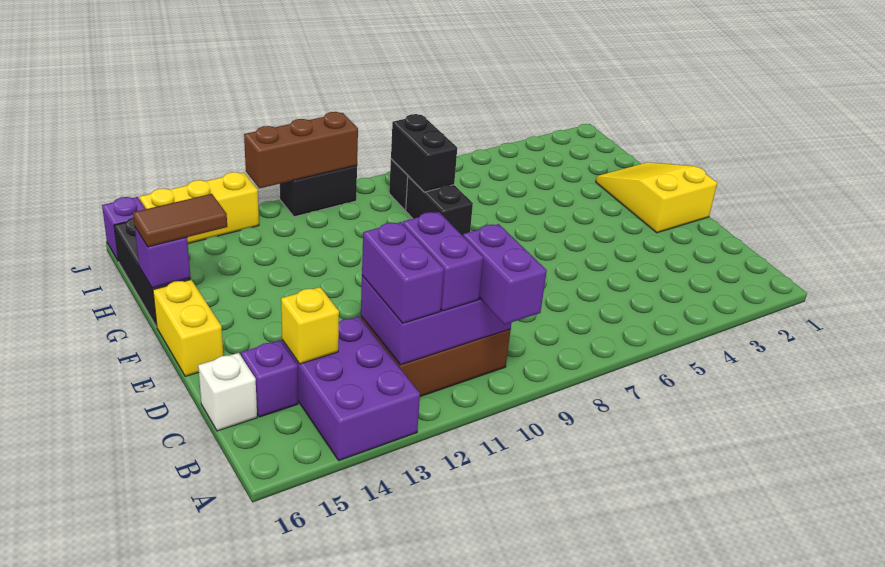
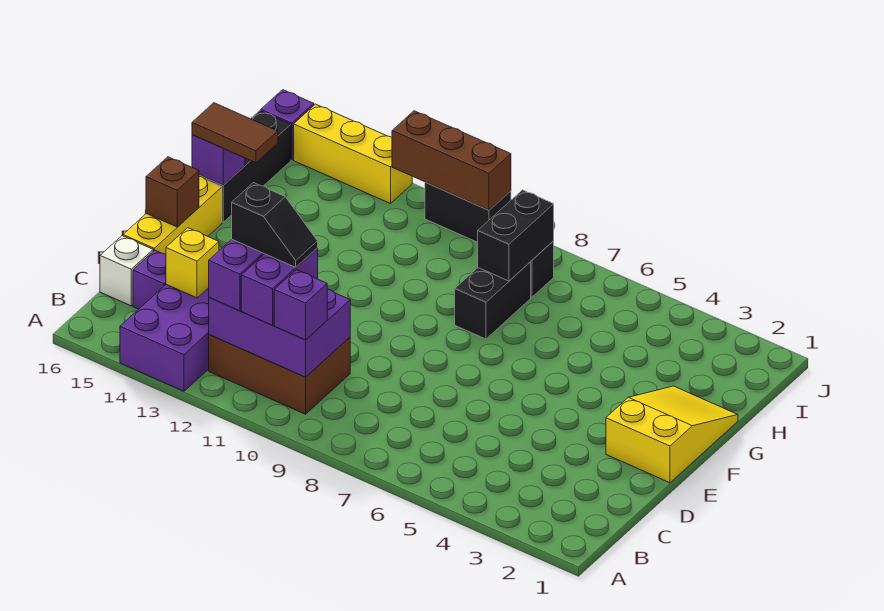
purple brick A10:B10 level 3 -> purple brick B10 level 3
none -> black slope C11:C12 level 4 top 12
yellow brick E16:F16 level 1 -> yellow brick D16:F16 level 1
none -> brown brick E16 level 2

